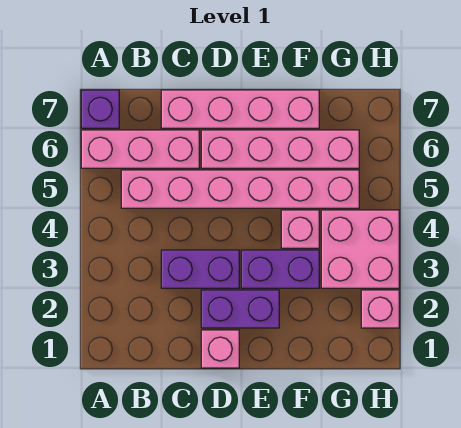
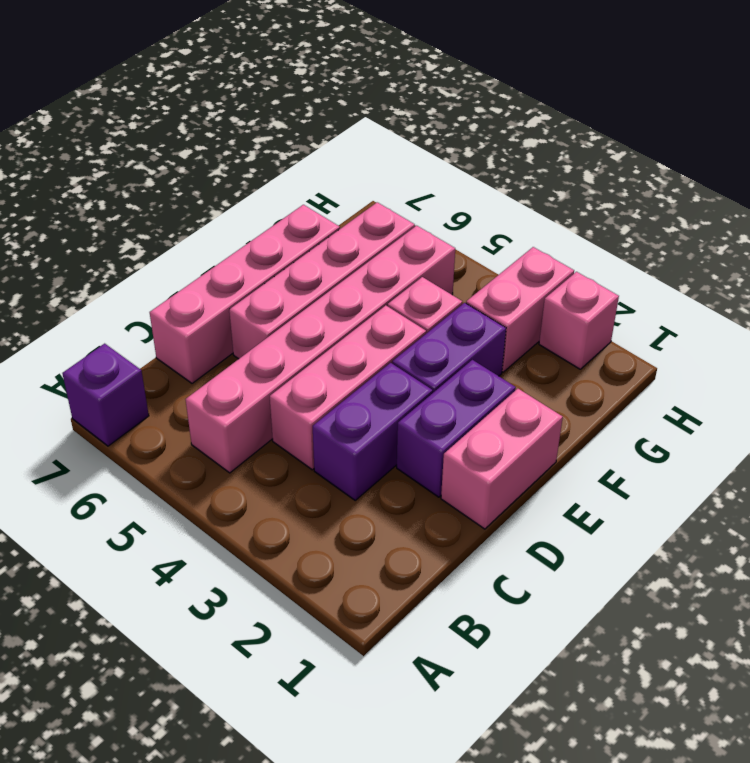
pink brick A6:C6 level 1 -> pink brick C4:E4 level 1
pink brick D1 level 1 -> pink brick D1:E1 level 1
pink brick G3:H4 level 1 -> pink brick G3:H3 level 1

